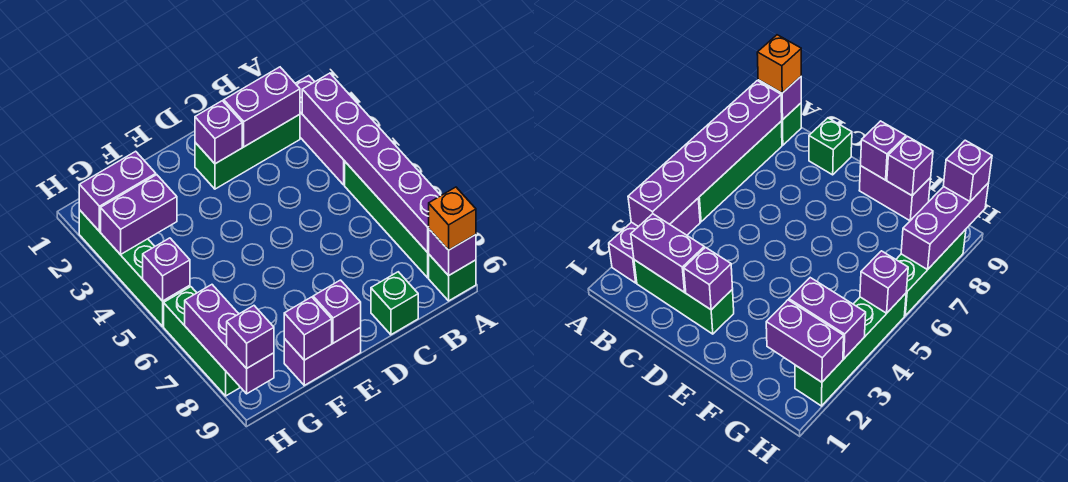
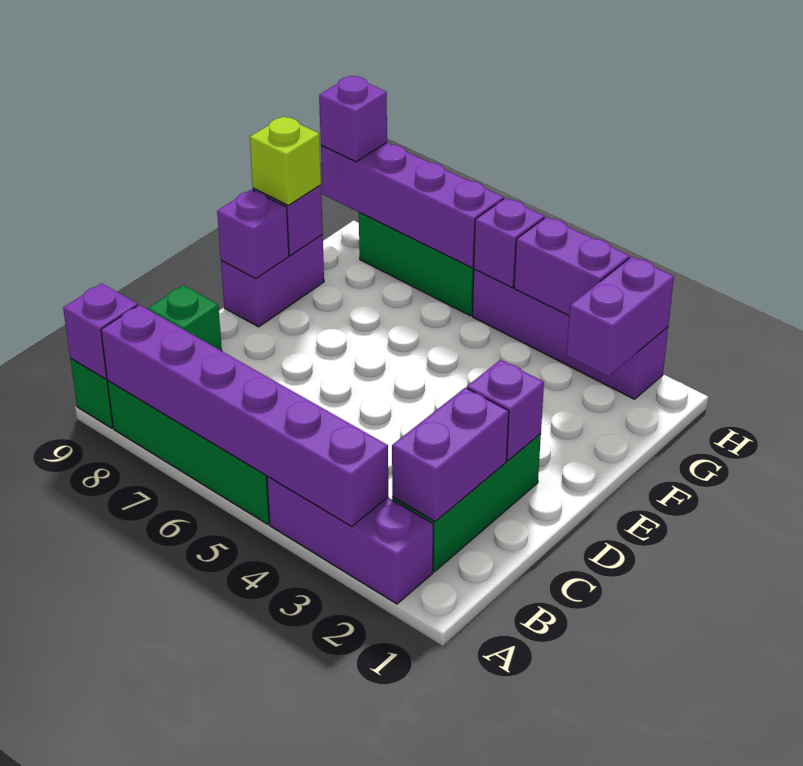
orange brick A9 level 3 -> none
none -> lime brick F9 level 3
purple brick G3:H3 level 2 -> purple brick H3:H4 level 2
green brick H2:H5 level 1 -> purple brick H2:H5 level 1
purple brick H7:H9 level 2 -> purple brick H6:H9 level 2

